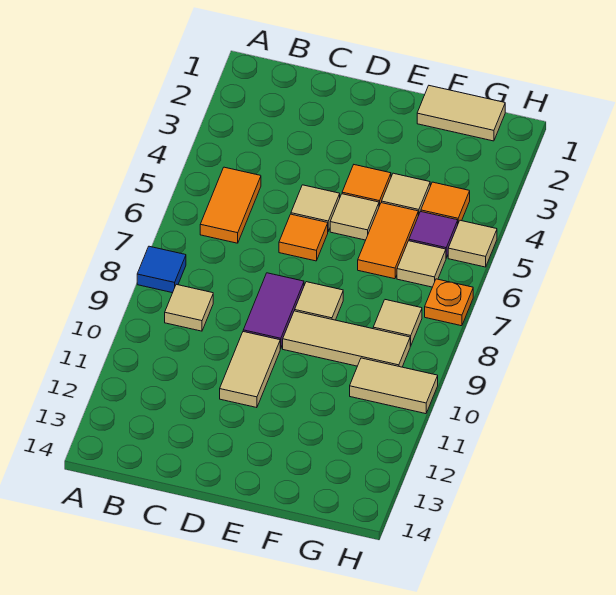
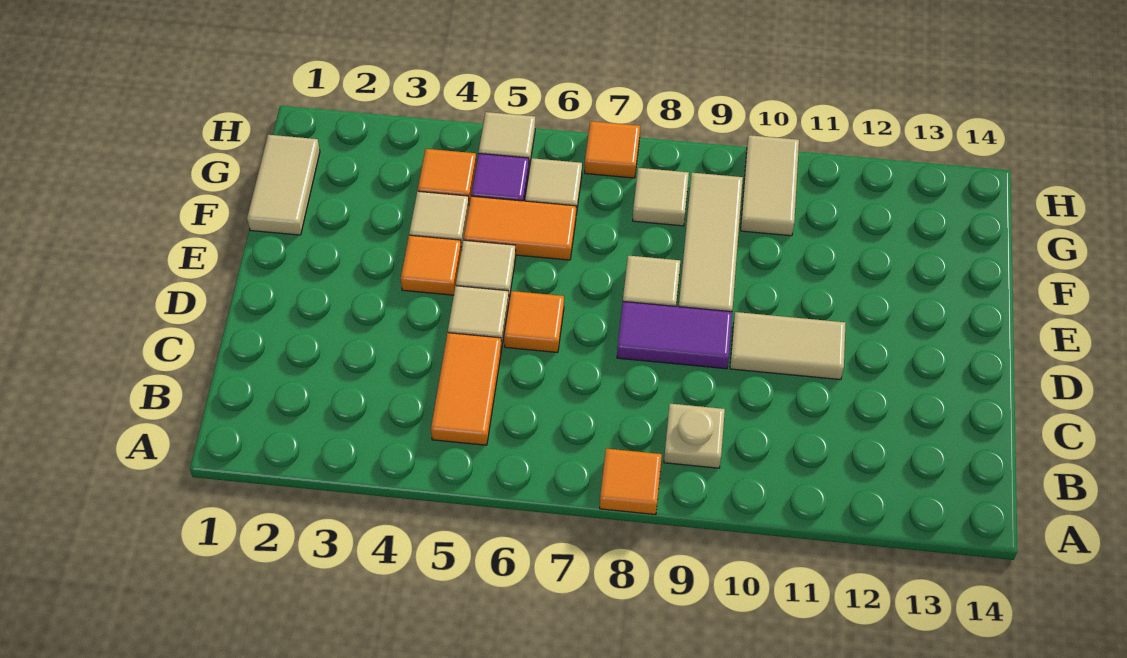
blue tile A8 level 1 -> orange tile A8 level 1
orange tile B5:B6 level 1 -> orange tile B5:C5 level 1
tan tile B9 level 1 -> tan plate B9 level 1
orange plate H7 level 1 -> orange tile H7 level 1

